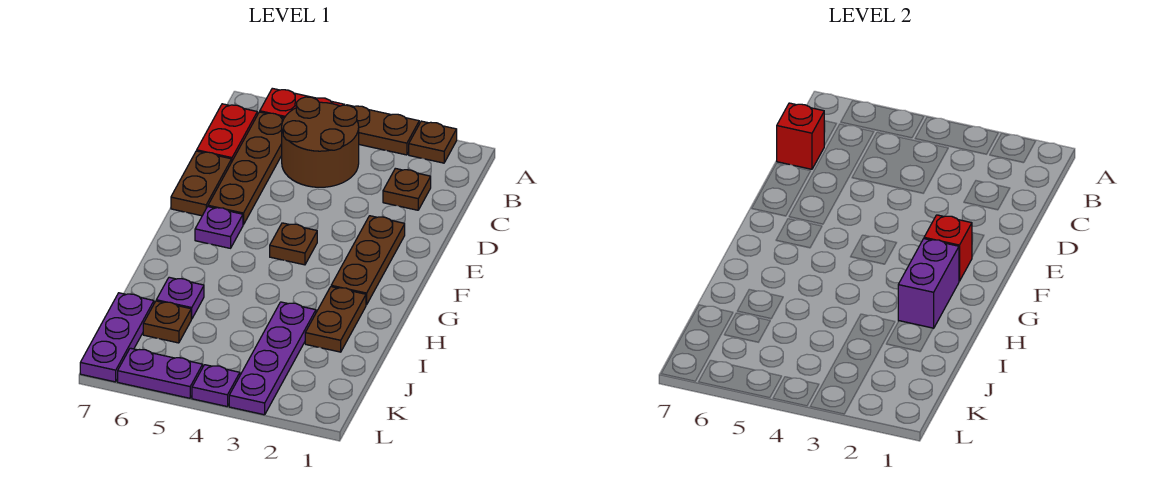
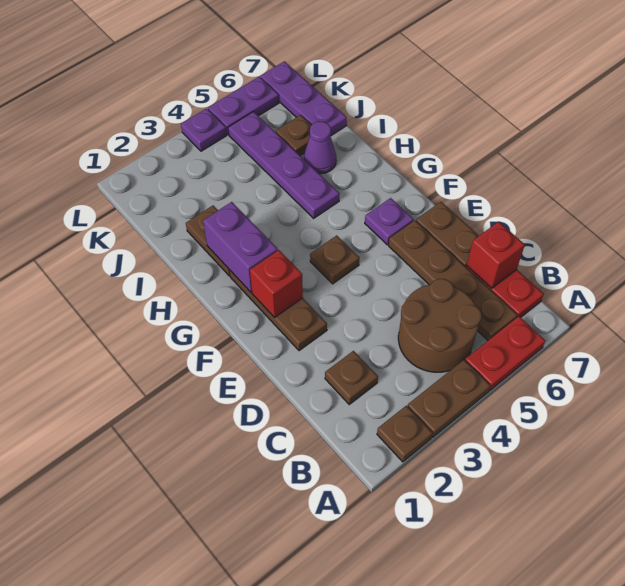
purple plate I3:L3 level 1 -> purple plate H5:K5 level 1
purple plate I6 level 1 -> purple cone I6 level 1

